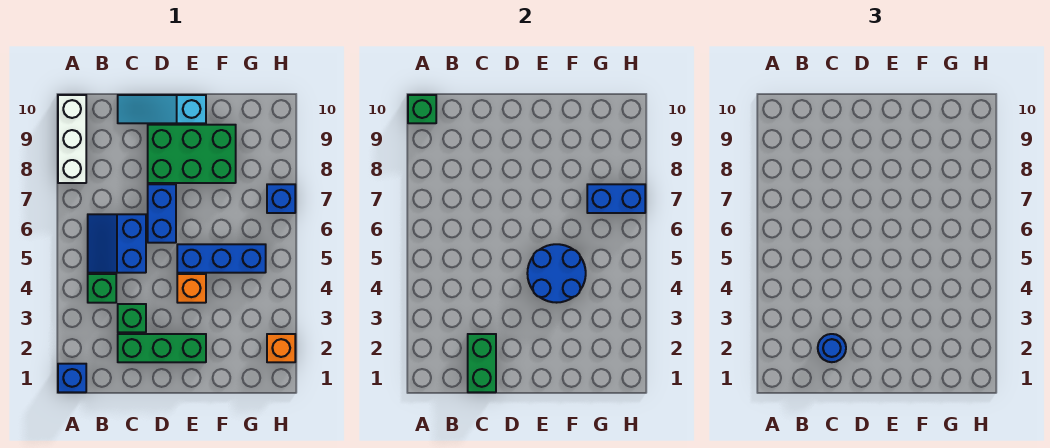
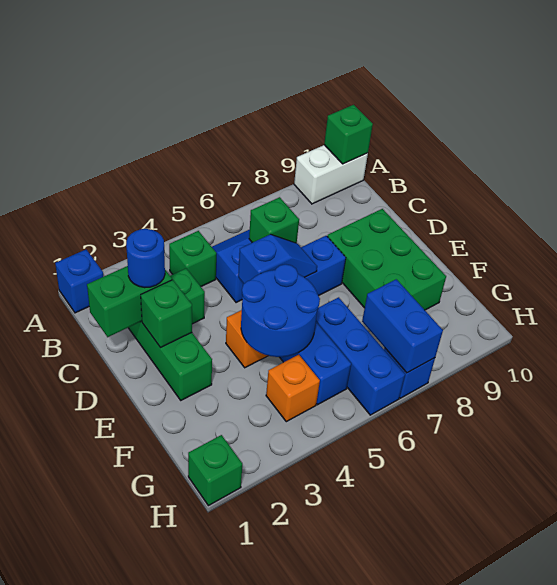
white brick A8:A10 level 1 -> white brick A9:A10 level 1
none -> green brick C6 level 2
cyan slope C10:E10 level 1 top E -> none
none -> green brick D2 level 2
none -> blue slope D5:D6 level 2 top 5
none -> blue brick F6:H6 level 1
none -> green brick H1 level 1
orange brick H2 level 1 -> orange brick G4 level 1

